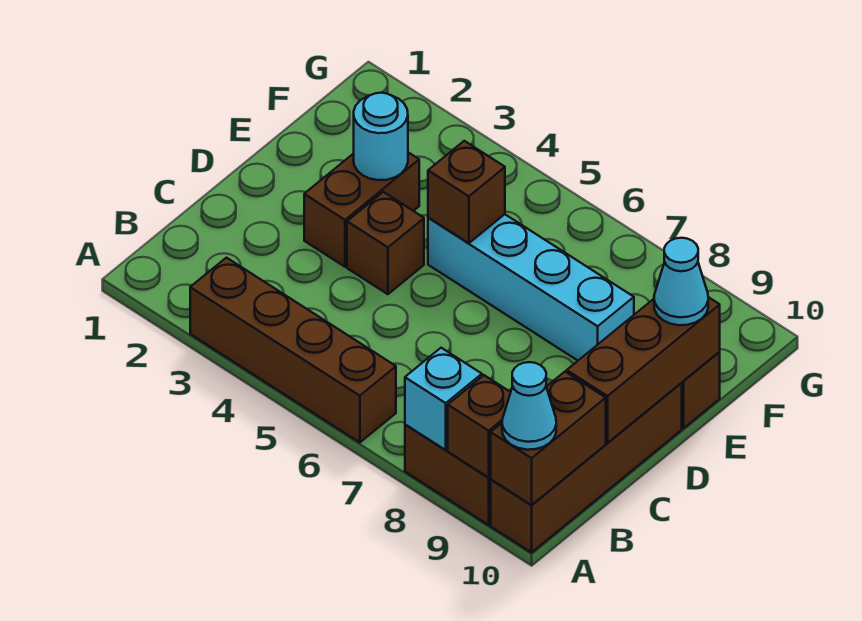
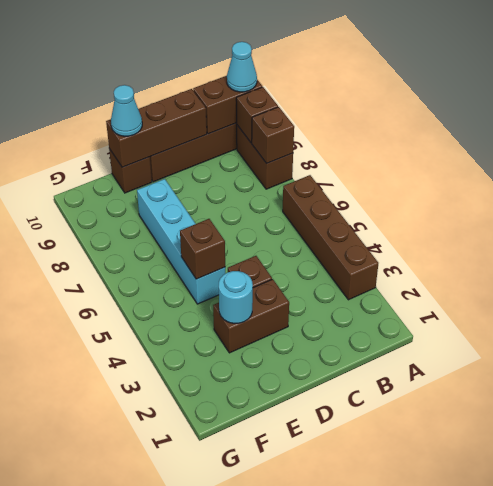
cyan brick A8 level 2 -> brown brick A8 level 2

